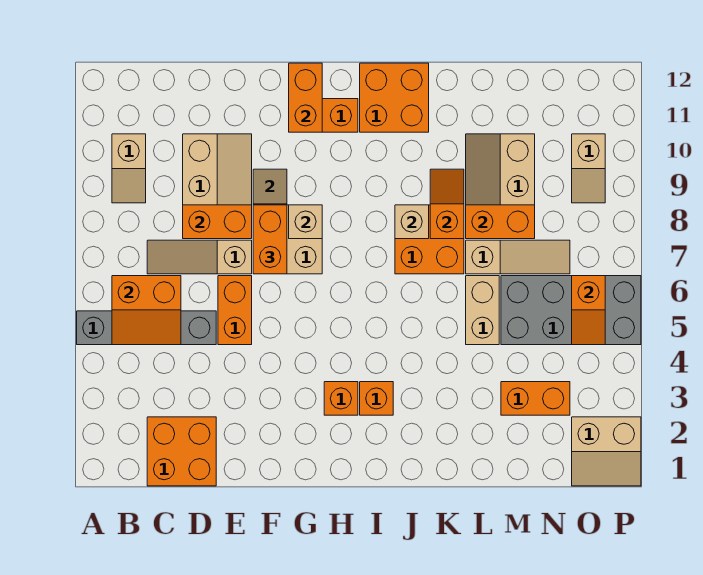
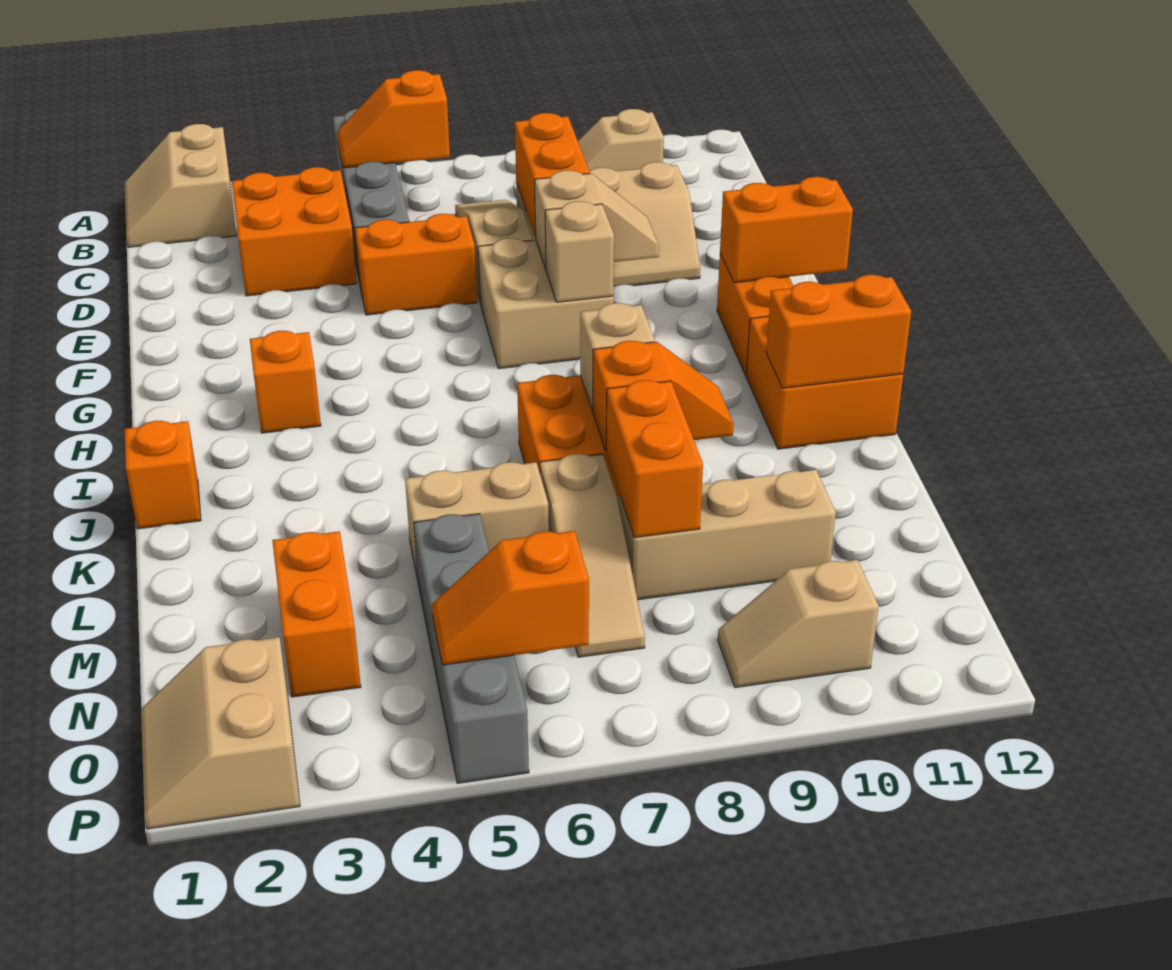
none -> tan slope A1:B2 level 1 top 2
orange slope B5:C6 level 2 top 6 -> orange slope B5:B6 level 2 top 6
orange brick C1:D2 level 1 -> orange brick C3:D4 level 1
orange brick F7:F8 level 3 -> orange brick J11:J12 level 2
orange brick I3 level 1 -> orange brick J1 level 1
grey brick M5:P6 level 1 -> grey brick M5:P5 level 1

